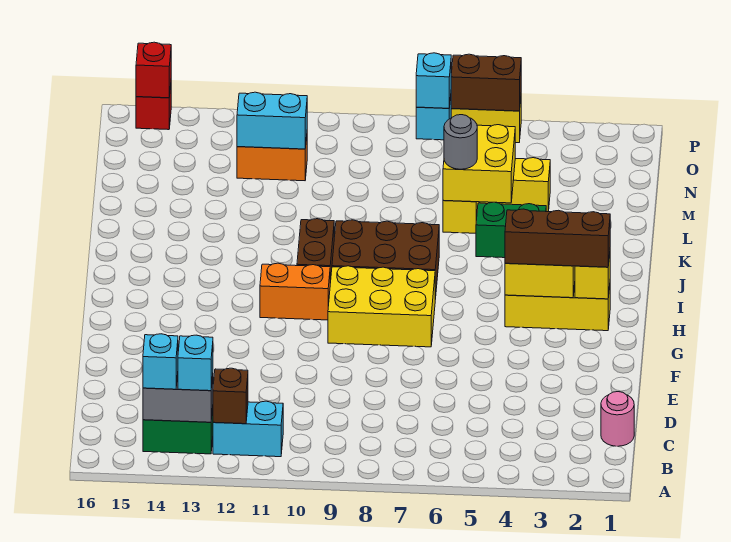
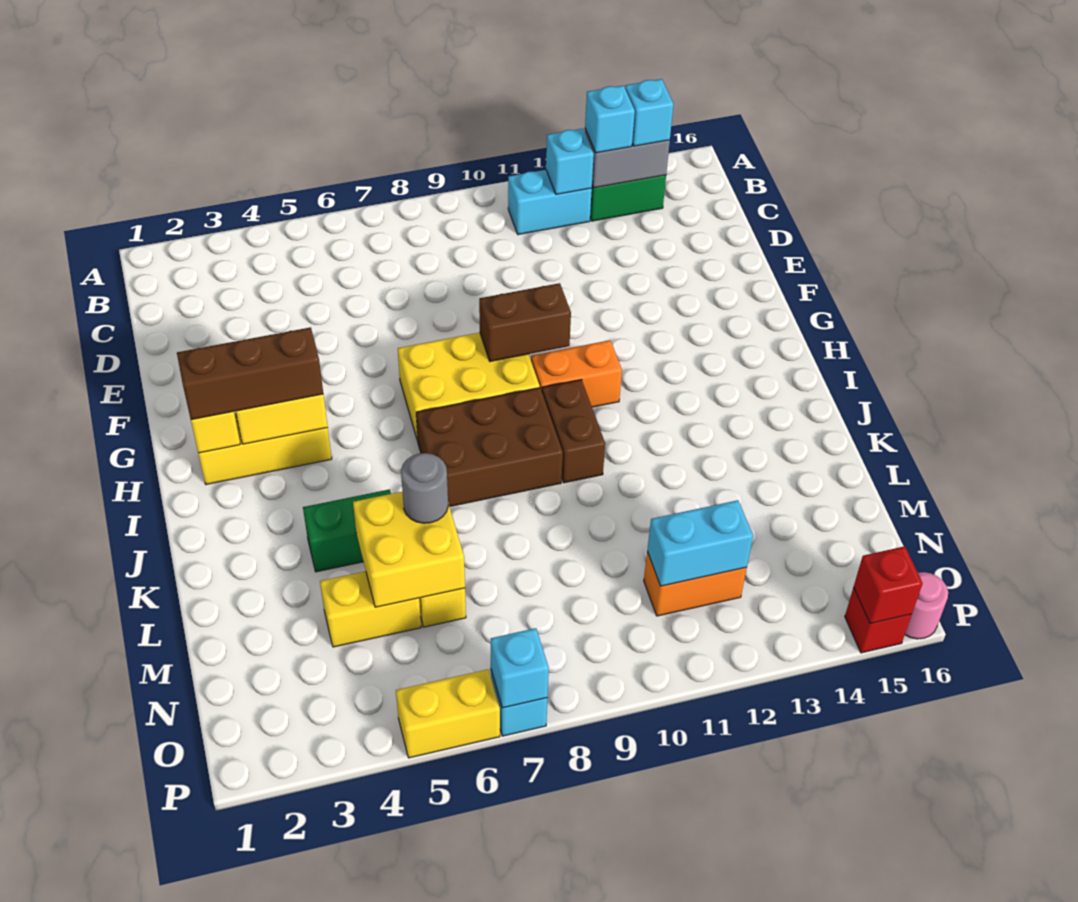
brown brick B12 level 2 -> cyan brick B12 level 2
pink round brick C1 level 1 -> pink round brick P16 level 1
brown brick P5:P6 level 2 -> brown brick G9:G10 level 2

